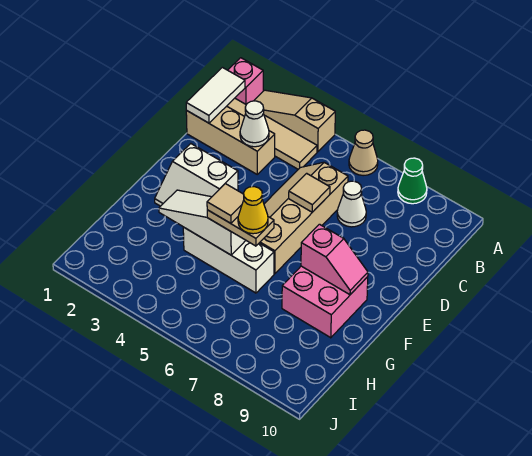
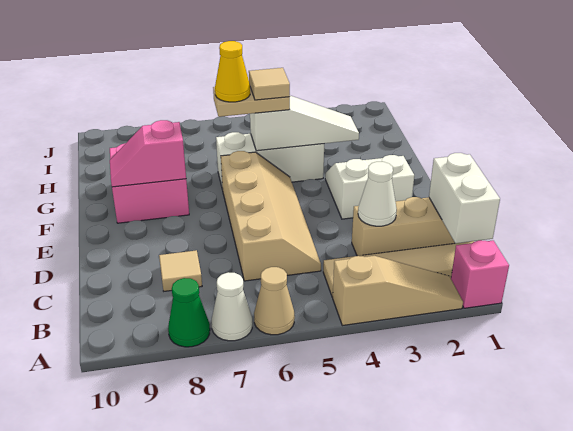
white tile B1:C1 level 2 -> white brick B1:C1 level 2
white cone C7 level 1 -> white cone A7 level 1
tan tile D6 level 2 -> tan tile C8 level 1

